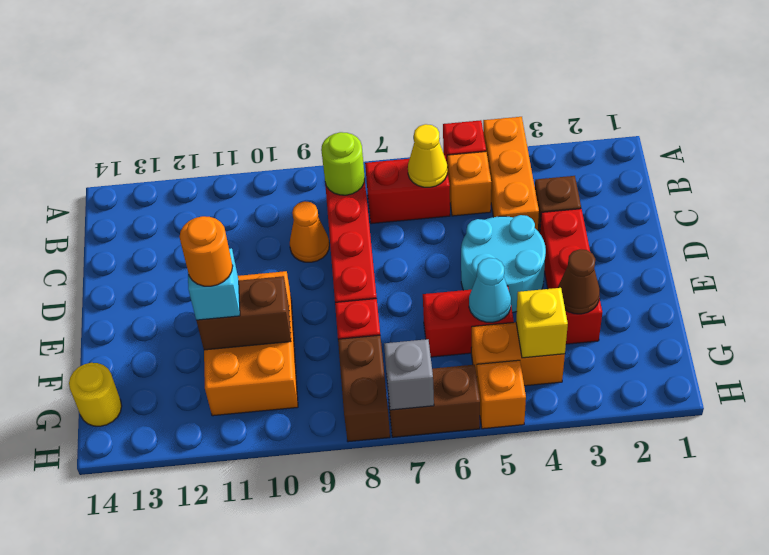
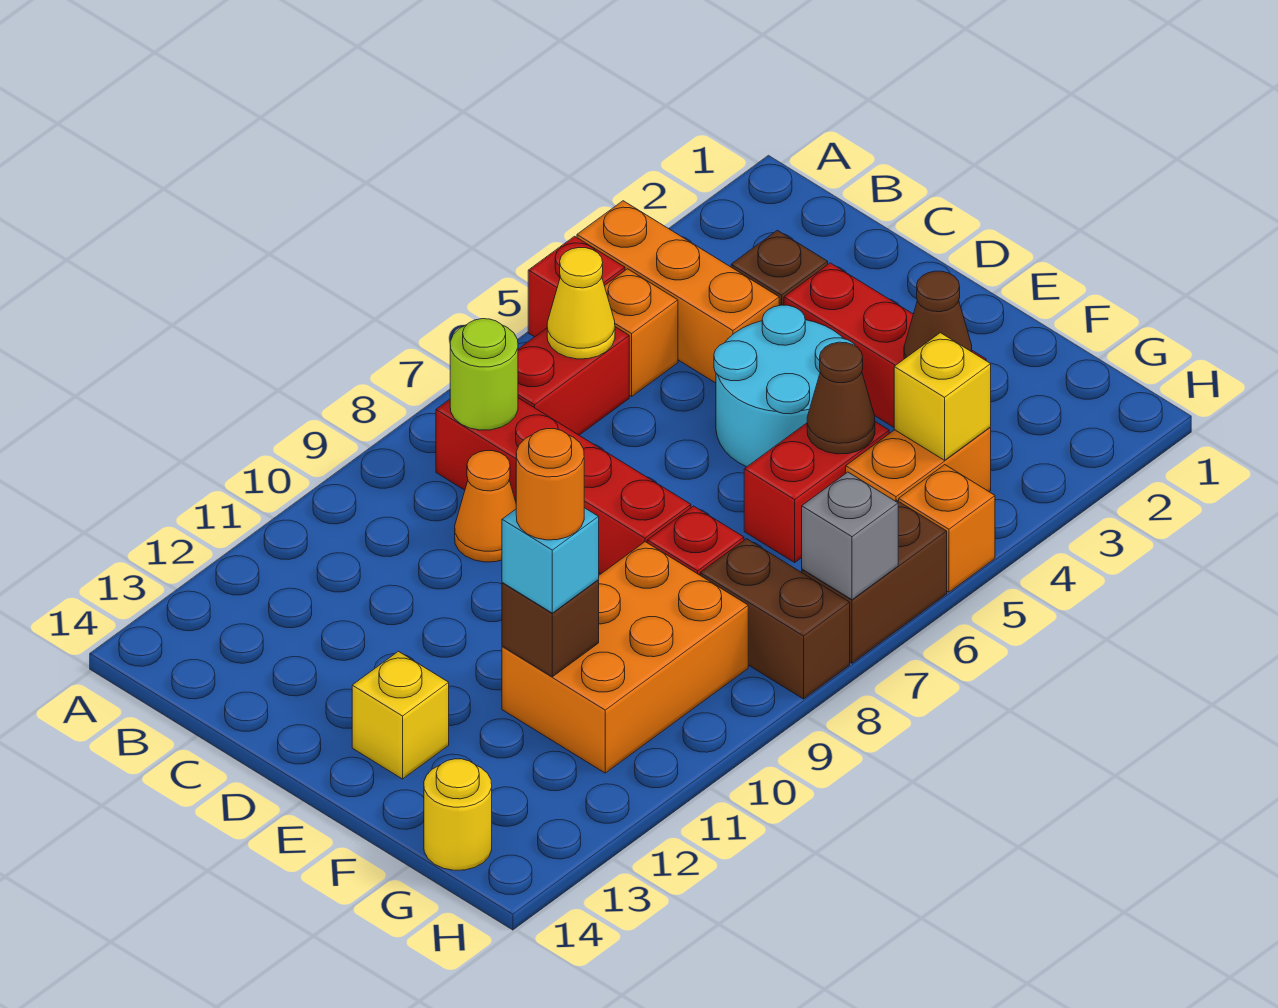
orange brick E10:G11 level 1 -> orange brick F9:G11 level 1
none -> yellow brick E13 level 1
cyan cone F5 level 2 -> brown cone F5 level 2
brown brick F10:F11 level 2 -> brown brick F11 level 2

